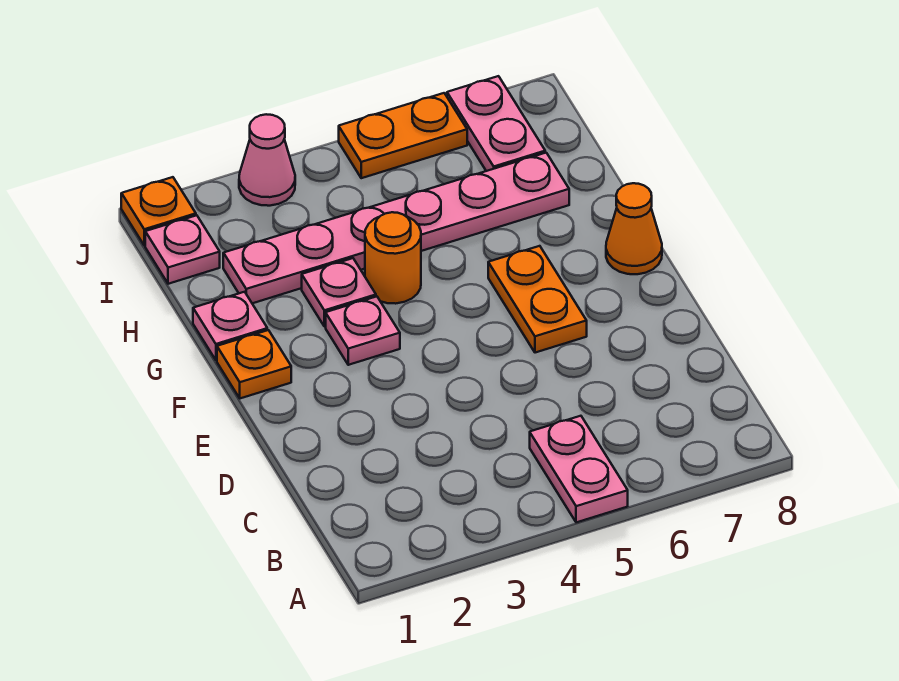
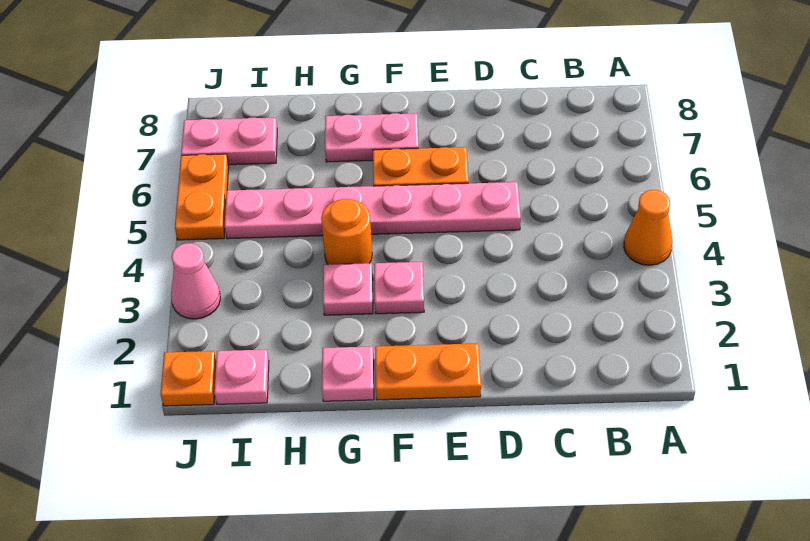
pink plate A5:B5 level 1 -> pink plate F7:G7 level 1
orange plate F1 level 1 -> orange plate E1:F1 level 1
orange cone F8 level 1 -> orange cone A4 level 1
pink plate H2:H7 level 1 -> pink plate D5:I5 level 1

